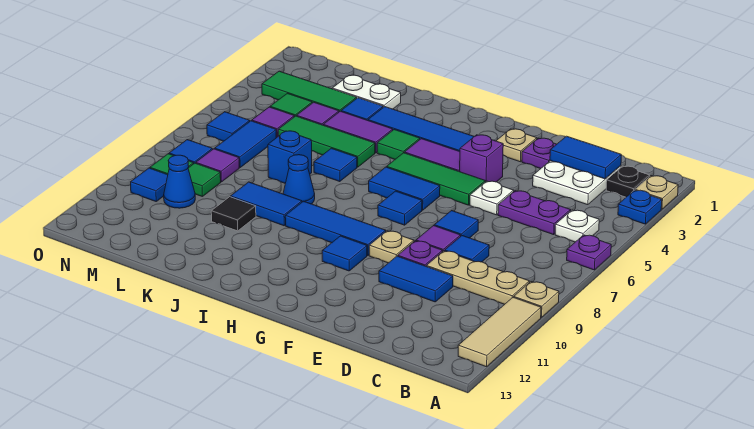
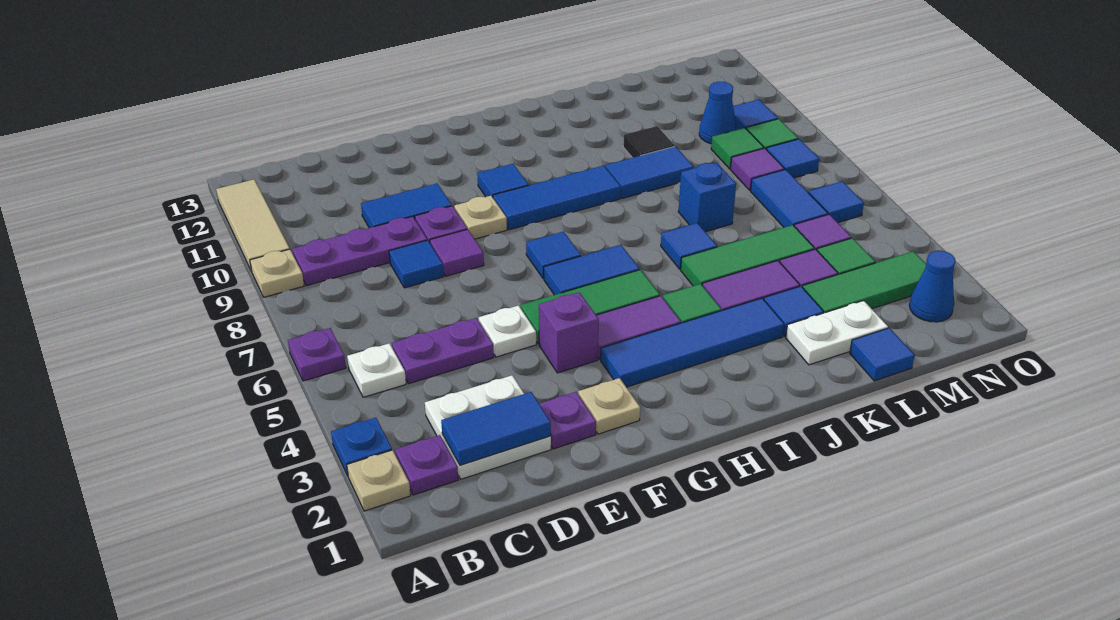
black plate B2 level 1 -> purple plate B2 level 1
tan plate B9:D9 level 1 -> purple plate B9:D9 level 1
blue tile E7 level 1 -> blue tile L1 level 1
blue cone J8 level 1 -> blue cone N2 level 1

